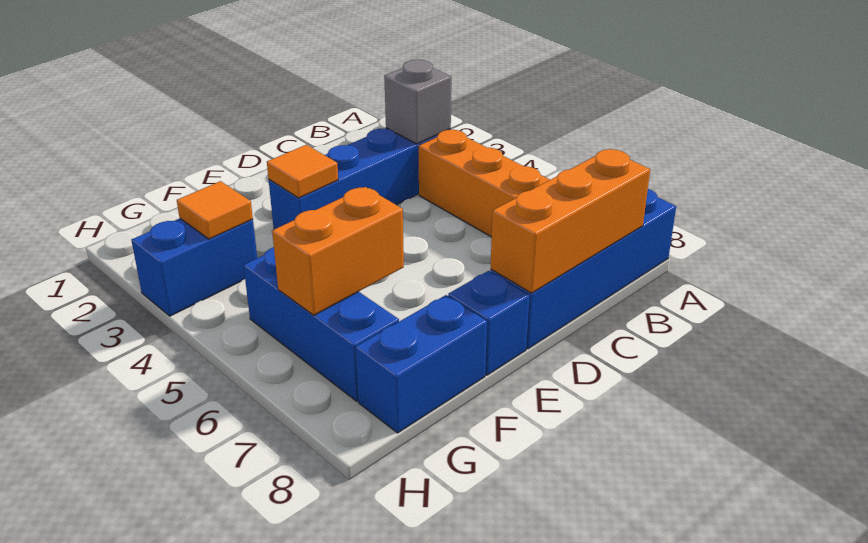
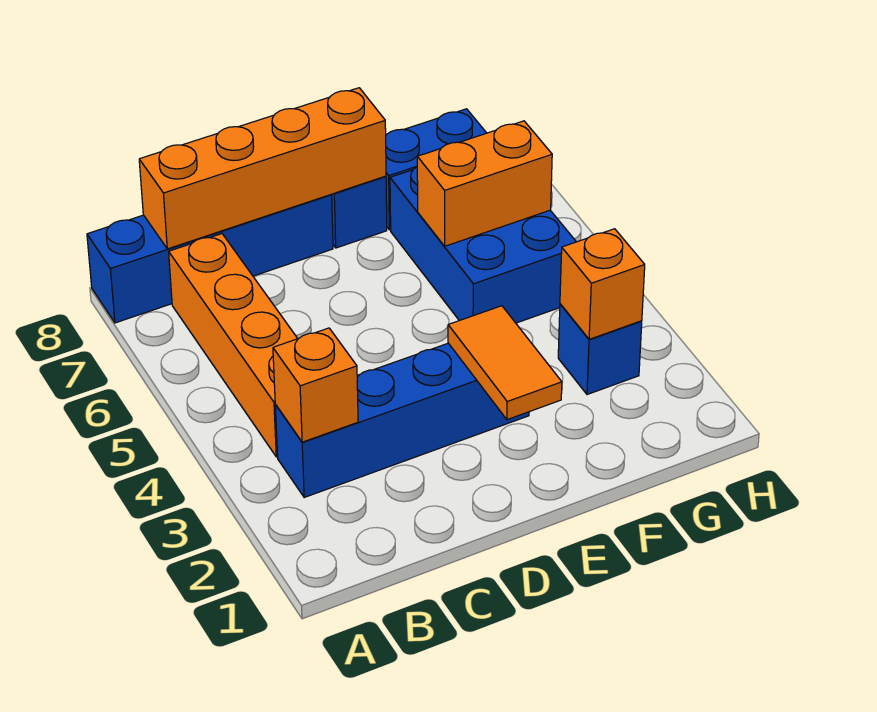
grey brick B3 level 2 -> orange brick B3 level 2
orange brick B8:D8 level 2 -> orange brick B8:E8 level 2
orange tile E3 level 2 -> orange tile E2:E3 level 2
blue brick G3:H3 level 1 -> blue brick G3 level 1
orange tile G3 level 2 -> orange brick G3 level 2
blue brick G5:G7 level 1 -> blue brick F5:G7 level 1

